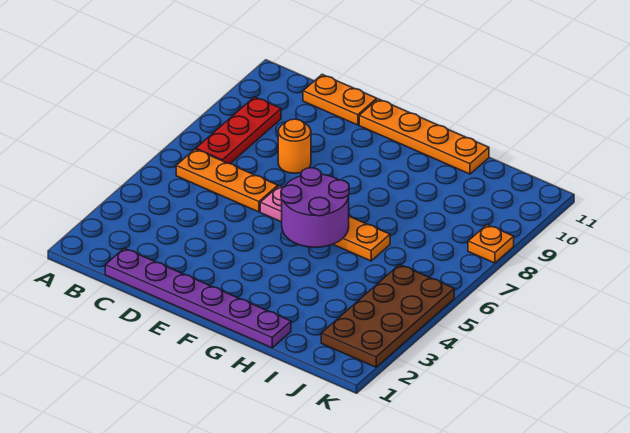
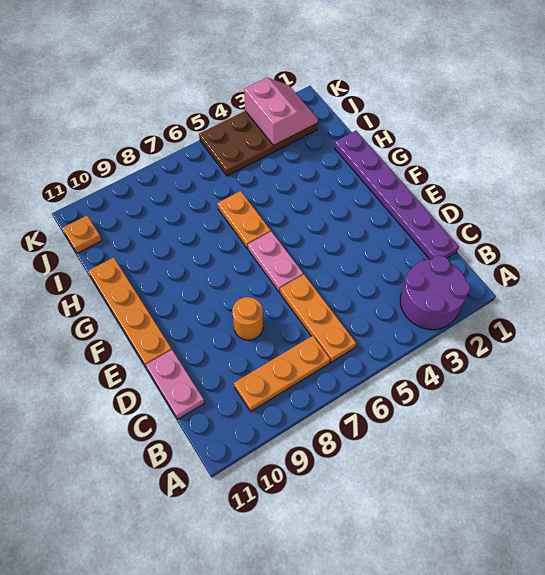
red plate B7:B9 level 1 -> orange plate B7:B9 level 1
orange plate C11:D11 level 1 -> pink plate C11:D11 level 1
purple round brick F5:G6 level 2 -> purple round brick A2:B3 level 1
none -> pink slope J2:K3 level 2 top 3
orange plate K8 level 1 -> orange plate J11 level 1

